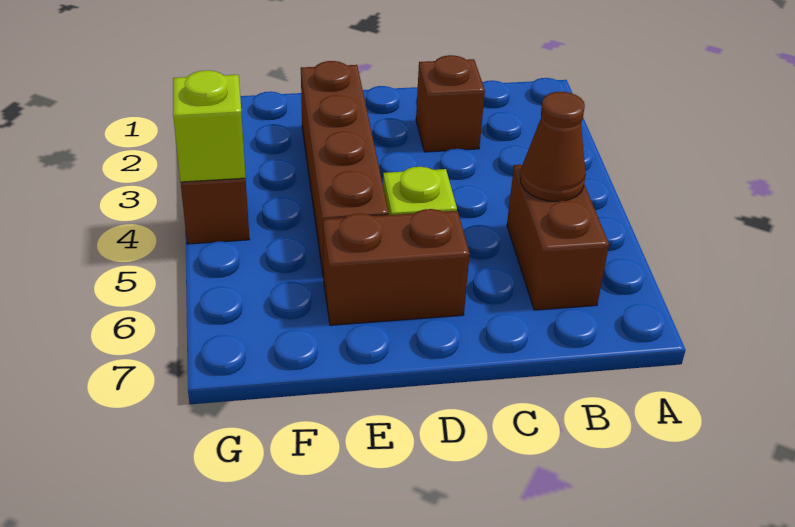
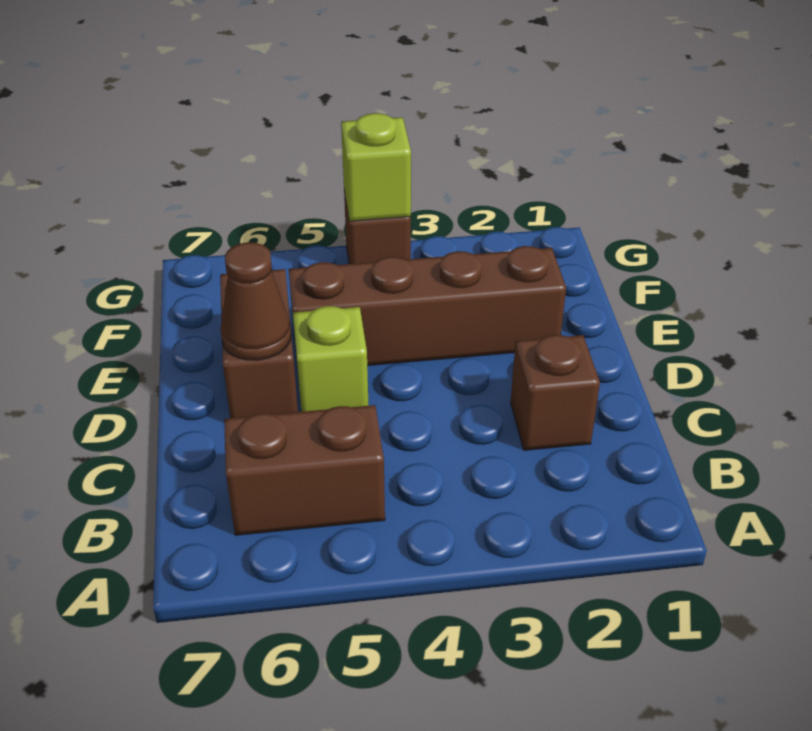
brown cone B5 level 2 -> brown cone D6 level 2

